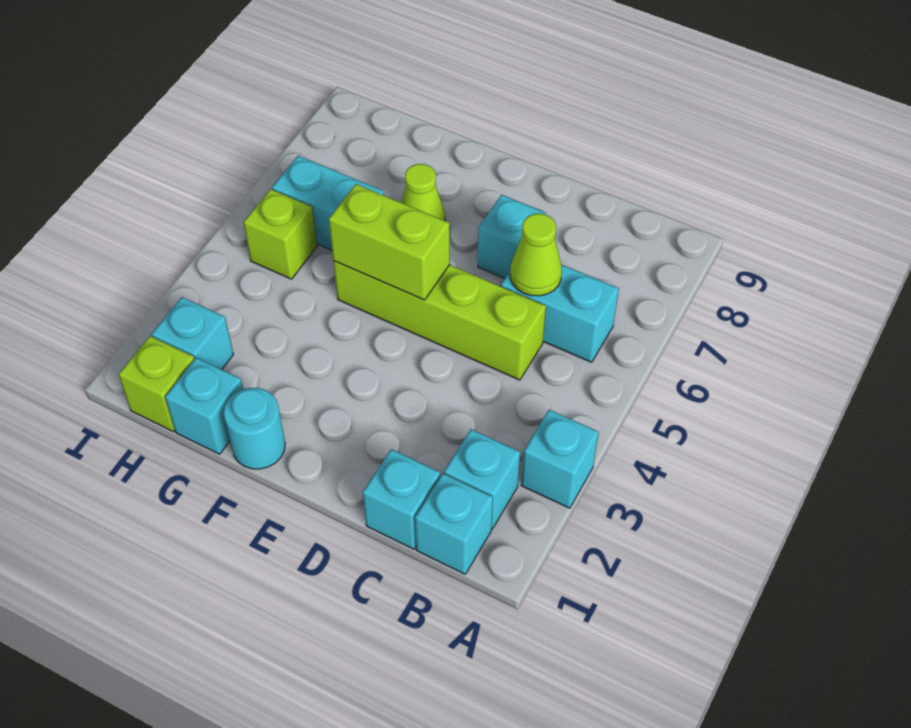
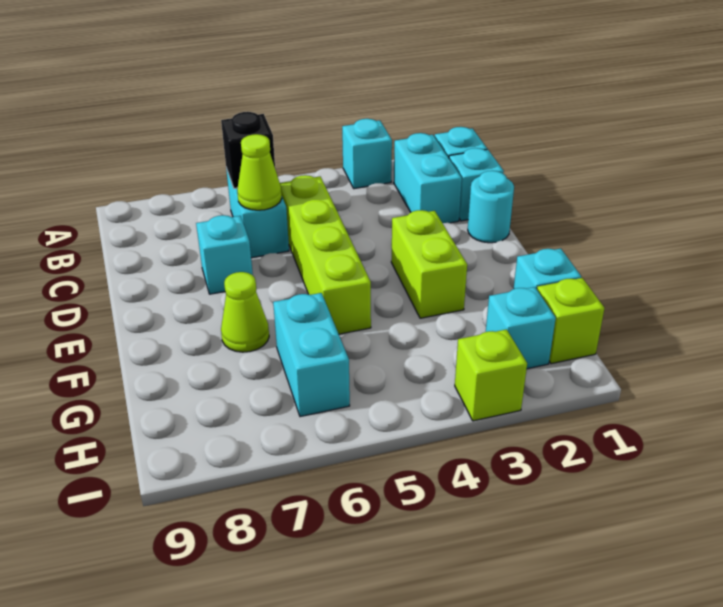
cyan brick B2 level 1 -> cyan brick B2:C2 level 1
none -> black brick B6 level 2
lime brick E5:F5 level 2 -> lime brick E3:F3 level 1
cyan round brick F1 level 1 -> cyan round brick D1 level 1
lime brick H5 level 1 -> lime brick I3 level 1

